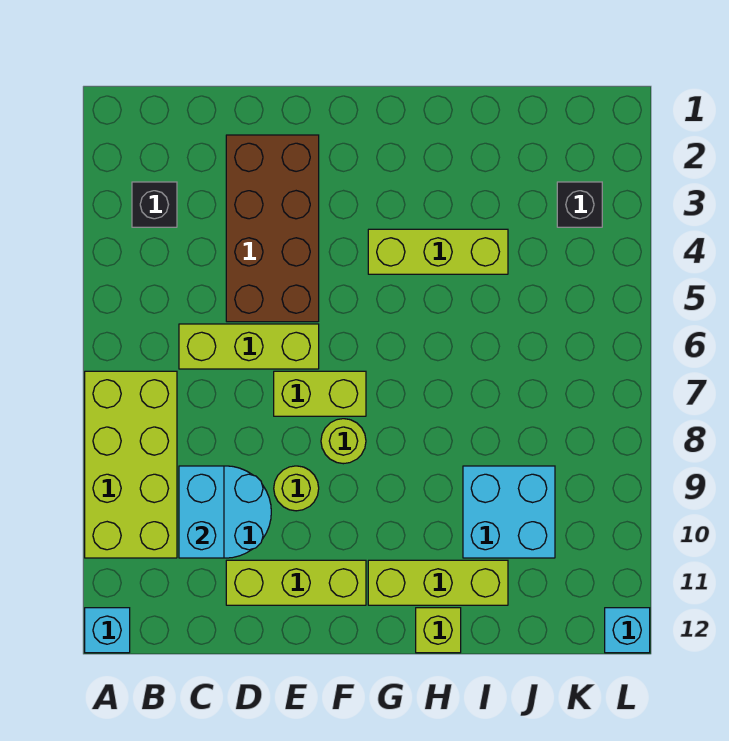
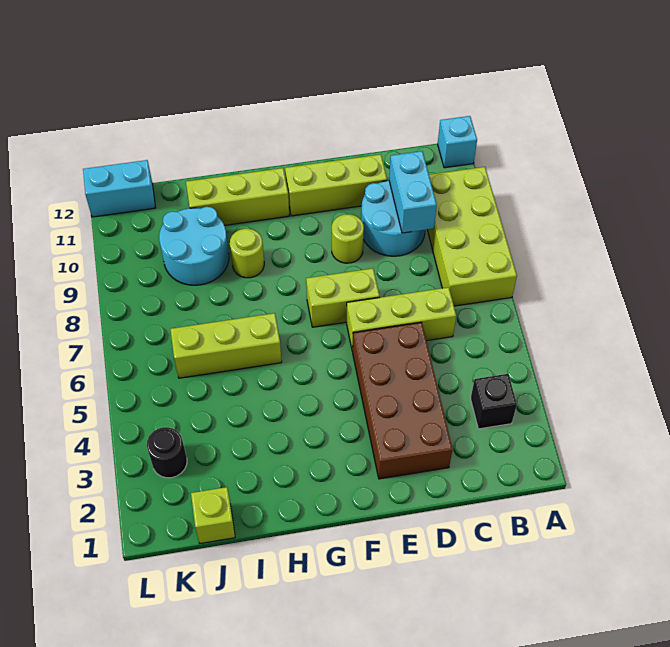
lime round brick F8 level 1 -> lime round brick H9 level 1
lime brick G4:I4 level 1 -> lime brick H6:J6 level 1
lime brick H12 level 1 -> lime brick J1 level 1
cyan brick I9:J10 level 1 -> cyan round brick I9:J10 level 1
black brick K3 level 1 -> black round brick K3 level 1
cyan brick L12 level 1 -> cyan brick K12:L12 level 1

